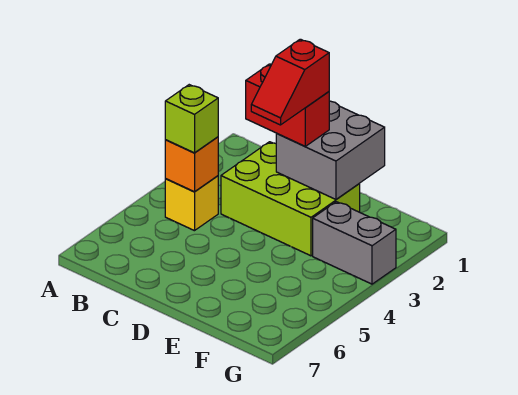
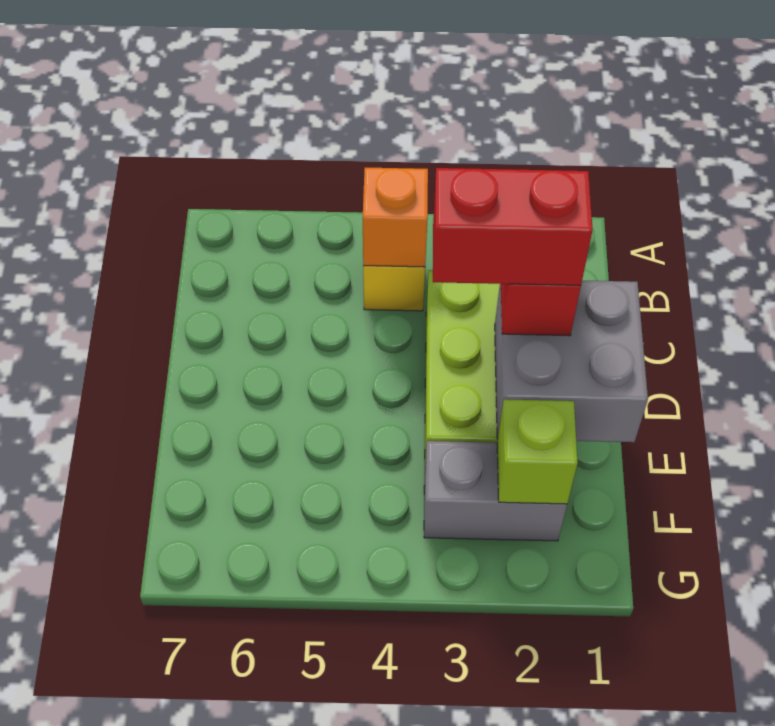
lime brick B4 level 3 -> lime brick F2 level 2
red slope D2:D3 level 4 top 2 -> red brick D2:D3 level 4
grey brick F3:G3 level 1 -> grey brick F2:F3 level 1

